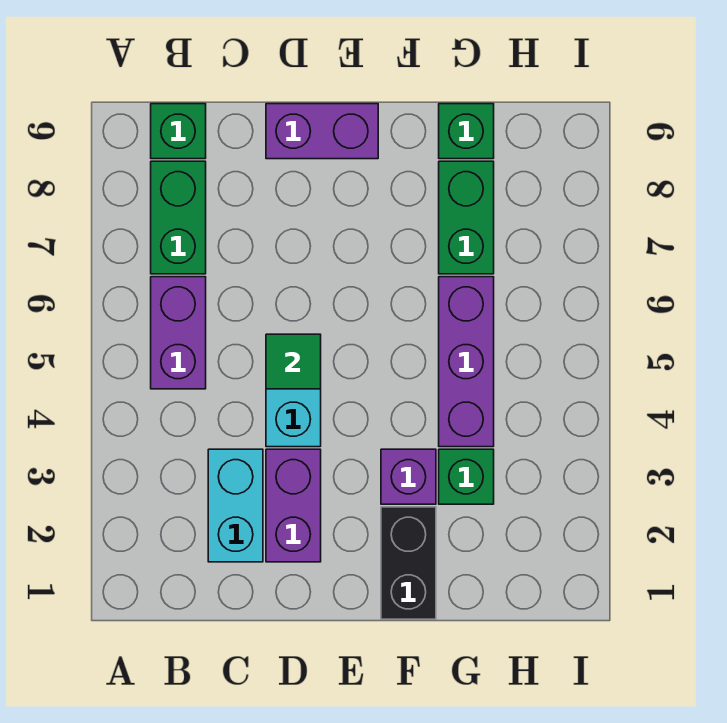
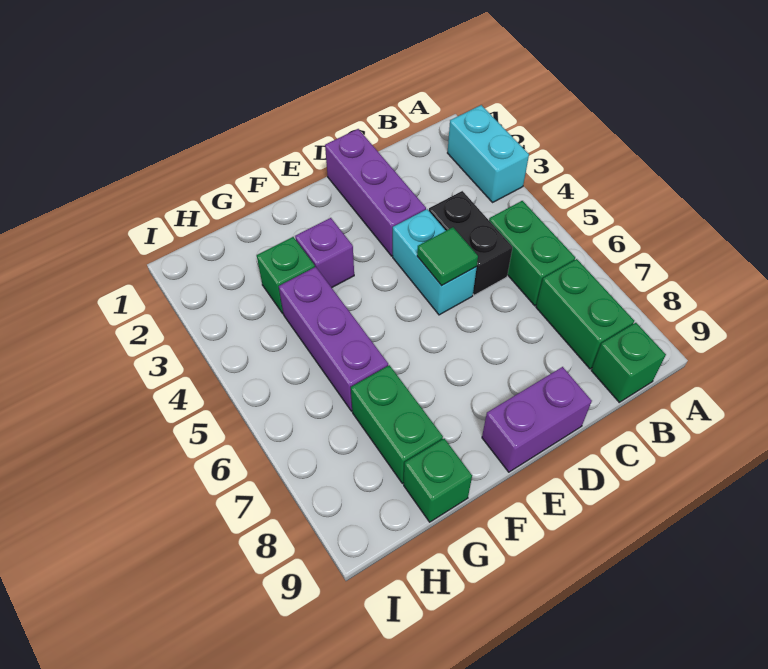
purple brick B5:B6 level 1 -> green brick B5:B6 level 1
cyan brick C2:C3 level 1 -> cyan brick A2:A3 level 1
purple brick D2:D3 level 1 -> purple brick D1:D3 level 1
black brick F1:F2 level 1 -> black brick C4:C5 level 1

